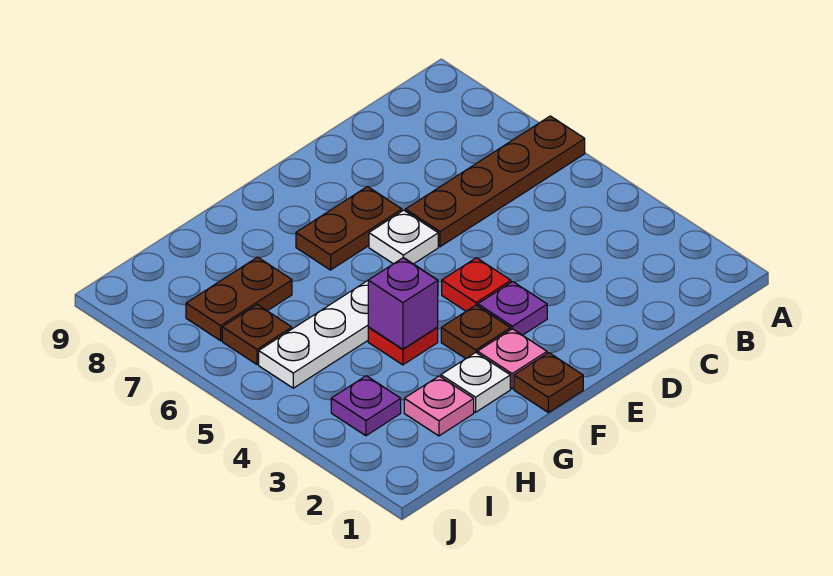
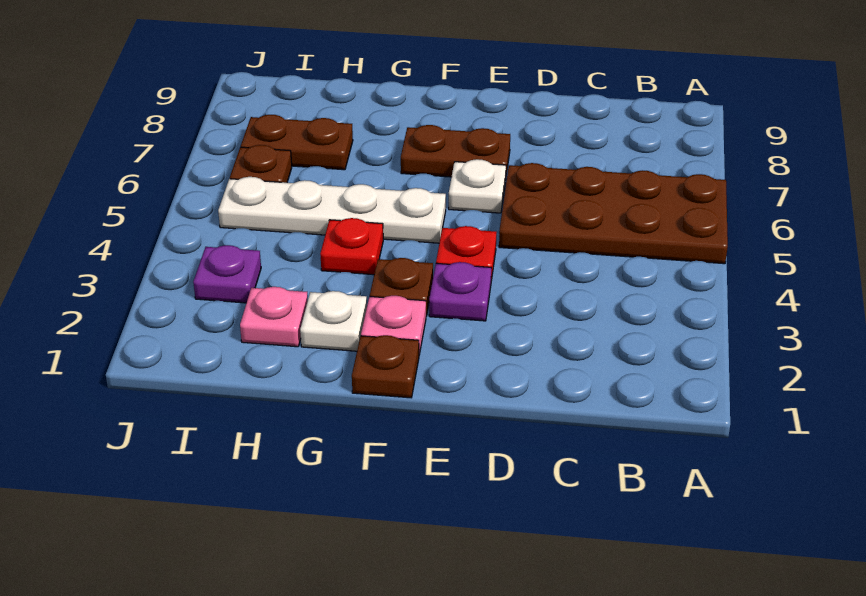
brown plate A6:D6 level 1 -> brown plate A5:D6 level 1
purple brick G4 level 2 -> none

